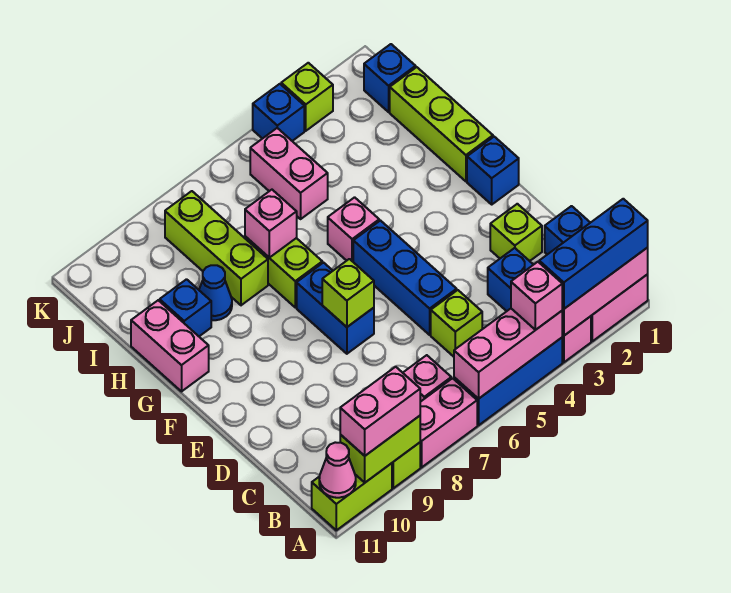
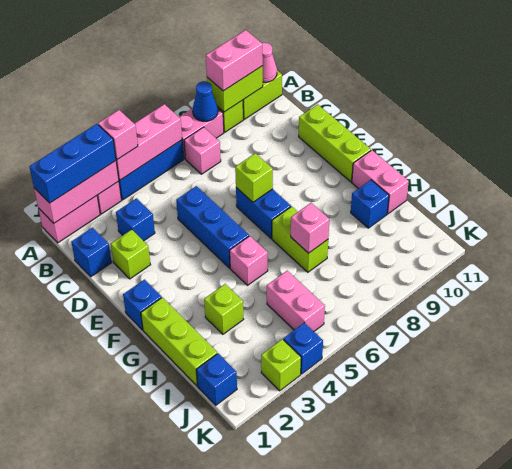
lime brick C5 level 1 -> lime brick H3 level 1
lime brick H8:J8 level 1 -> lime brick D11:F11 level 1
blue cone H9 level 1 -> blue cone A8 level 2

